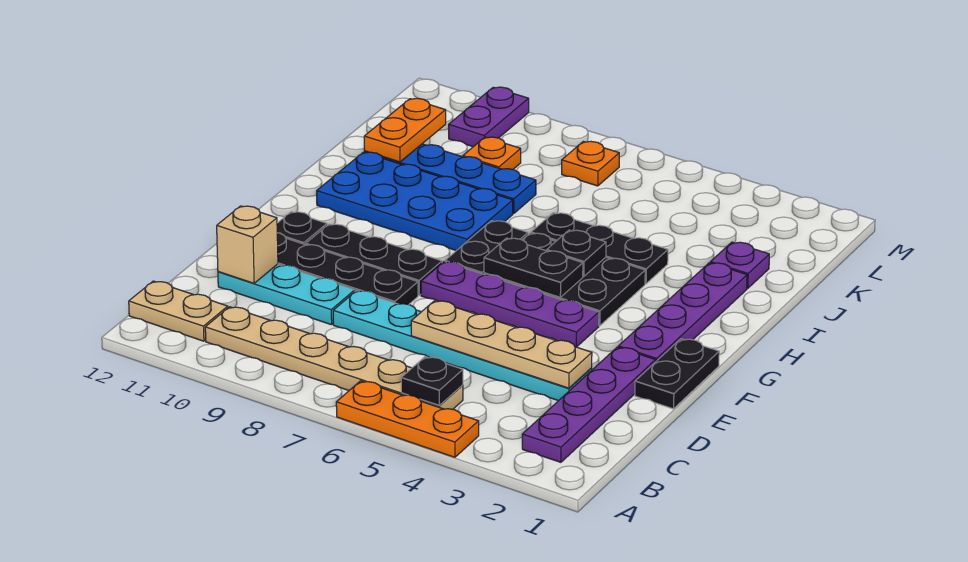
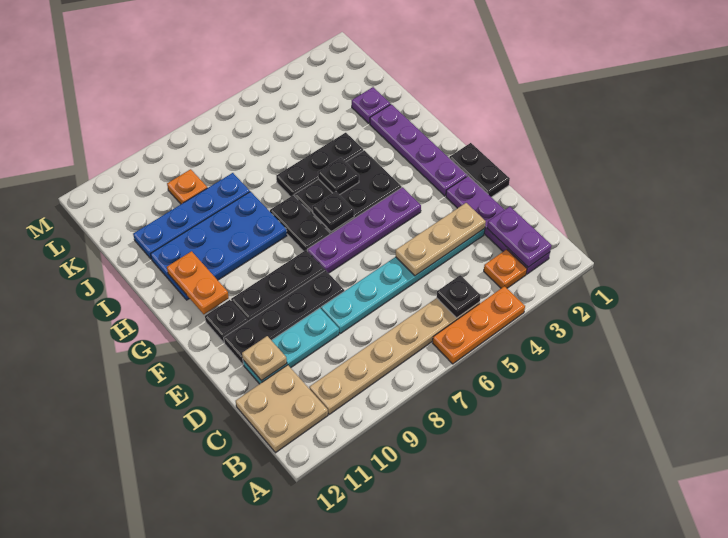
tan plate B11:B12 level 1 -> tan plate B11:C12 level 1
tan plate D3:D6 level 2 -> tan plate D3:D5 level 2
tan brick D11 level 2 -> tan plate D11 level 2
black plate G5:G6 level 2 -> black plate G6 level 2
orange plate J11:K11 level 2 -> orange plate G11:H11 level 2
orange plate L7 level 1 -> orange plate B3 level 1
purple plate L10:M10 level 1 -> purple plate B2:C2 level 2

